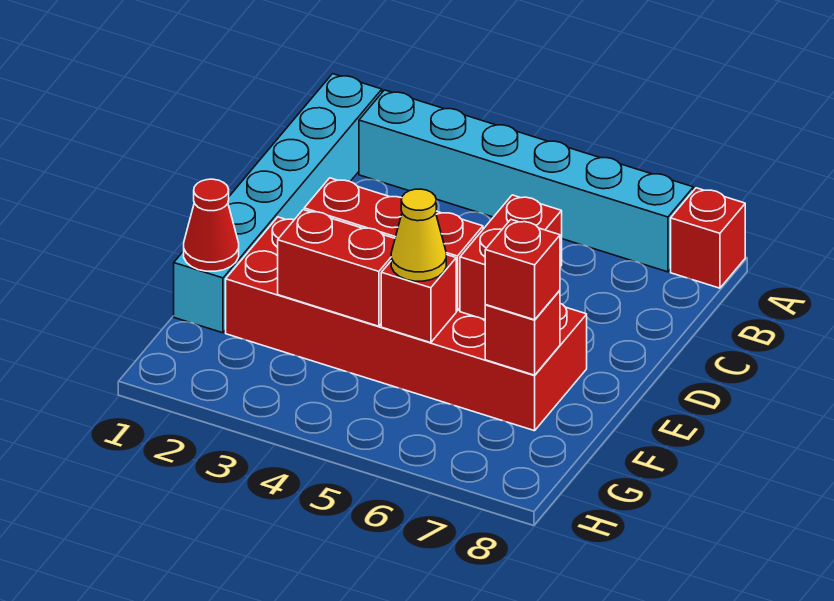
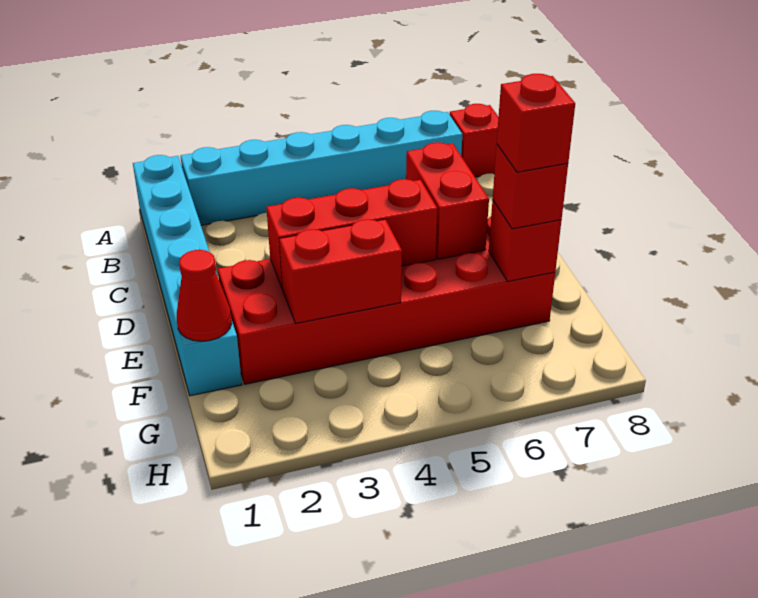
red brick F5 level 2 -> red brick F7 level 4
yellow cone F5 level 3 -> none

